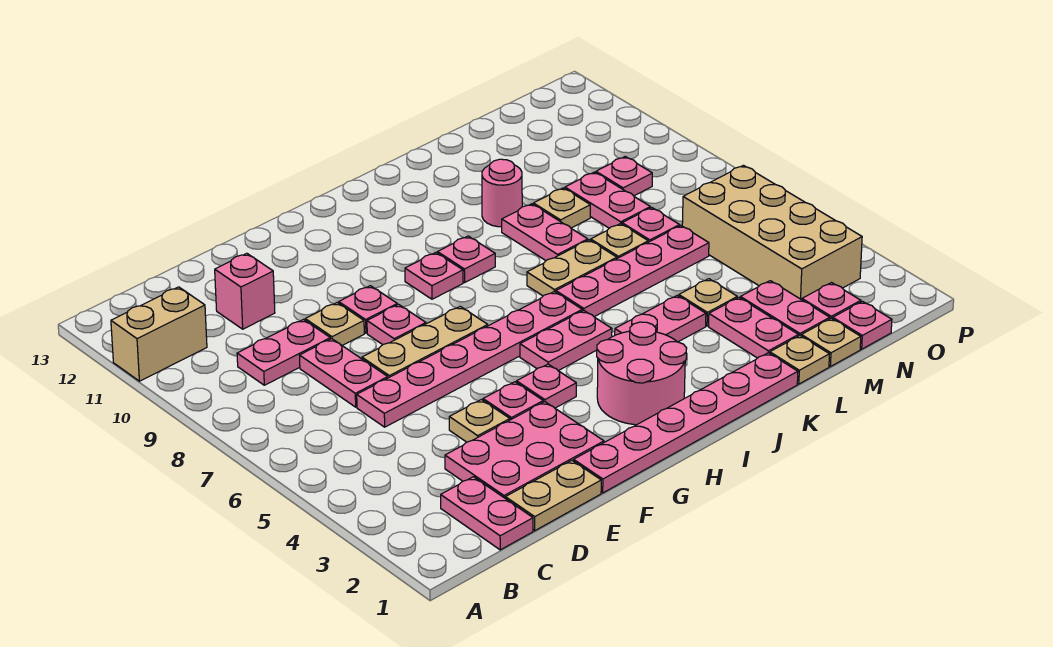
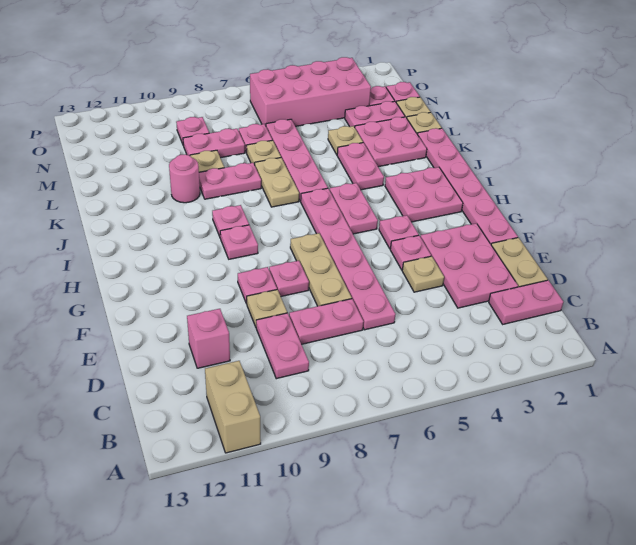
pink round brick H2:I3 level 1 -> pink plate H2:I3 level 1
pink plate L2:L3 level 1 -> pink plate K2:L3 level 1
tan brick N3:O6 level 1 -> pink brick N3:O6 level 1

